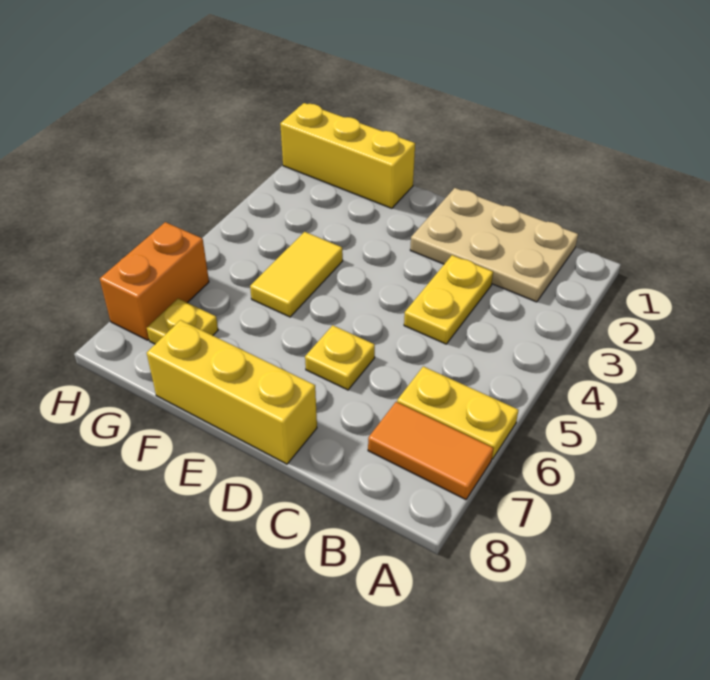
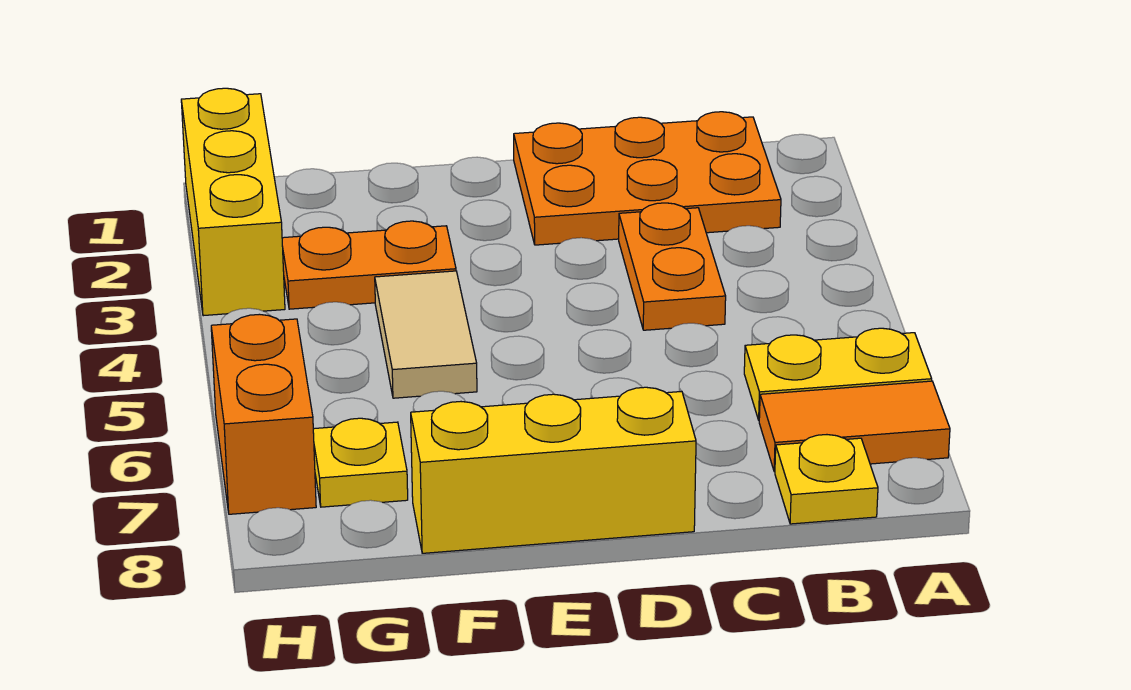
tan plate B1:D2 level 1 -> orange plate B1:D2 level 1
yellow plate C3:C4 level 1 -> orange plate C3:C4 level 1
yellow plate D6 level 1 -> yellow plate B8 level 1
yellow brick F1:H1 level 1 -> yellow brick H1:H3 level 1
none -> orange plate F3:G3 level 1
yellow tile F4:F5 level 1 -> tan tile F4:F5 level 1

